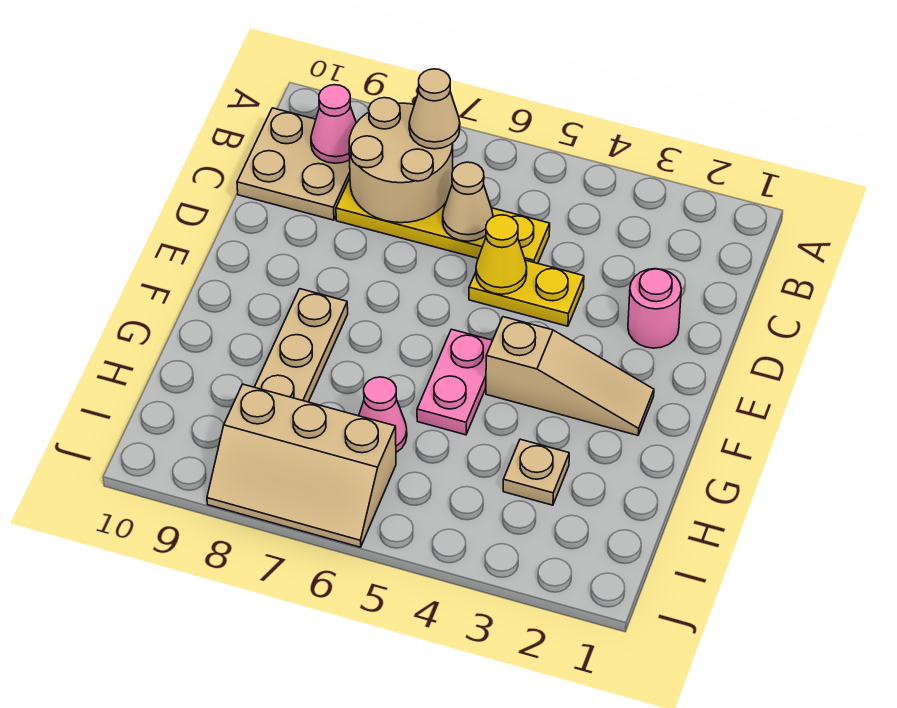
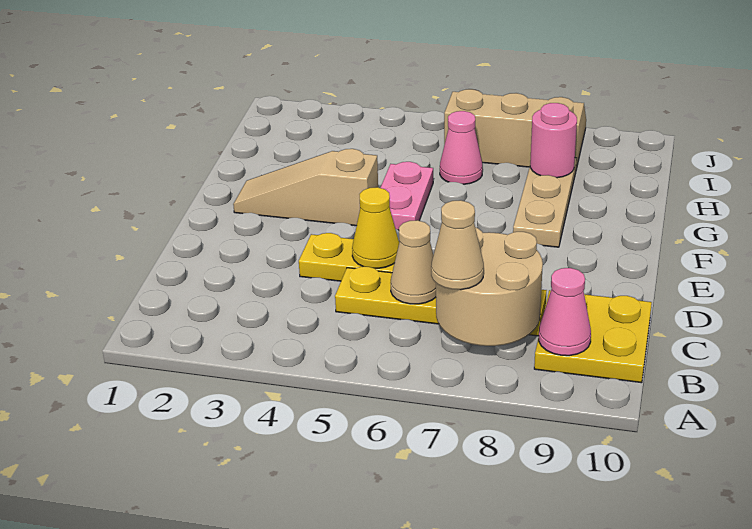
tan plate B9:C10 level 1 -> yellow plate B9:C10 level 1
pink round brick D2 level 1 -> pink round brick H8 level 2
tan plate H3 level 1 -> none

